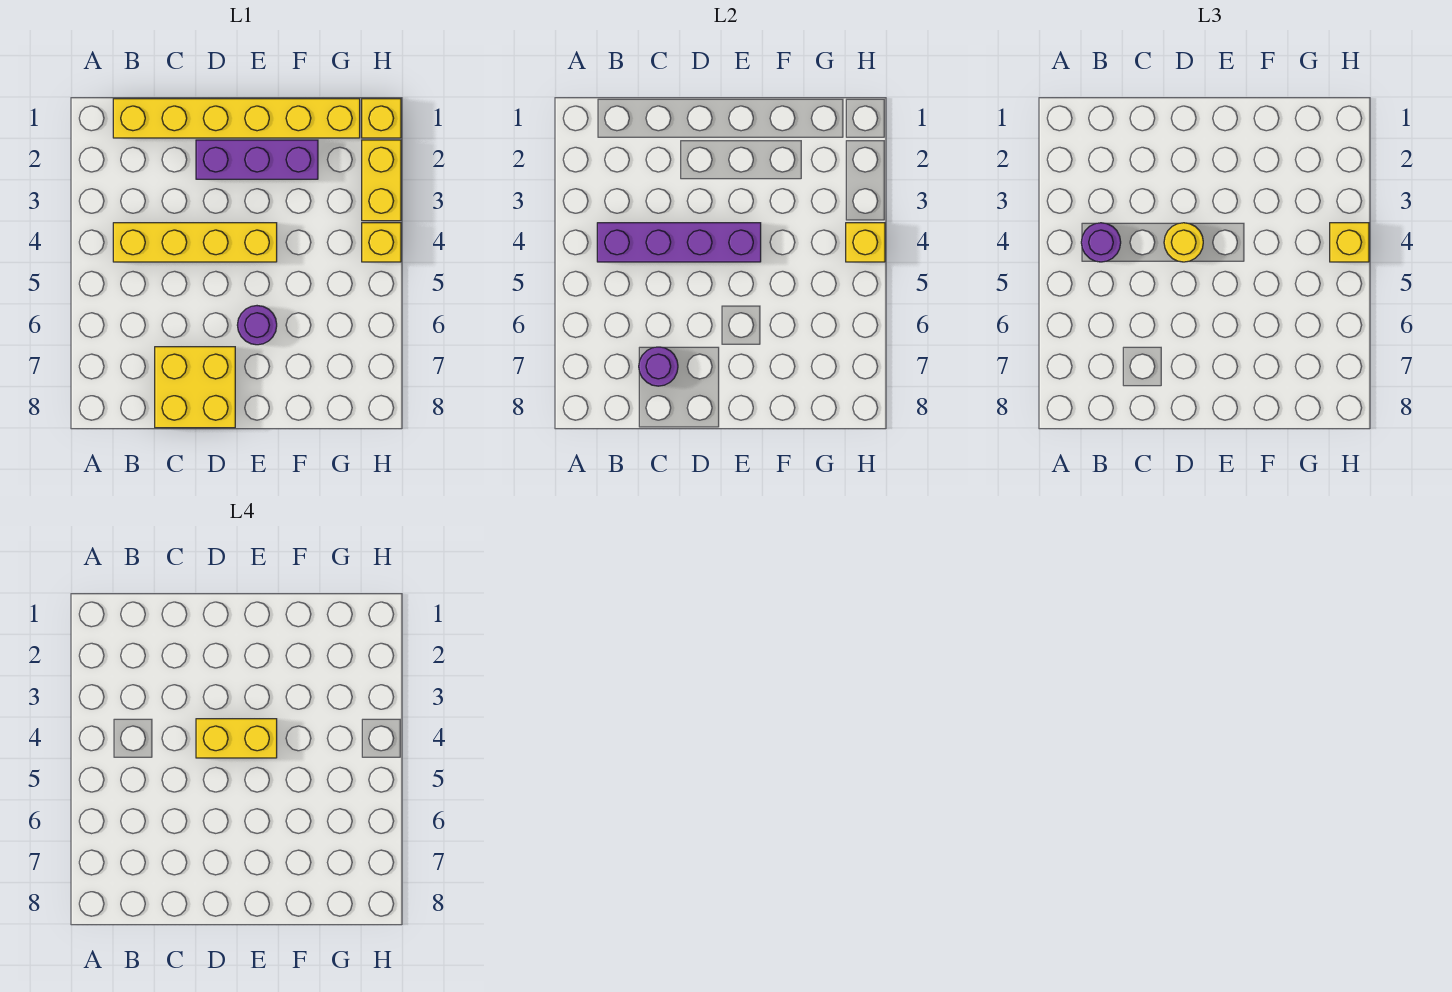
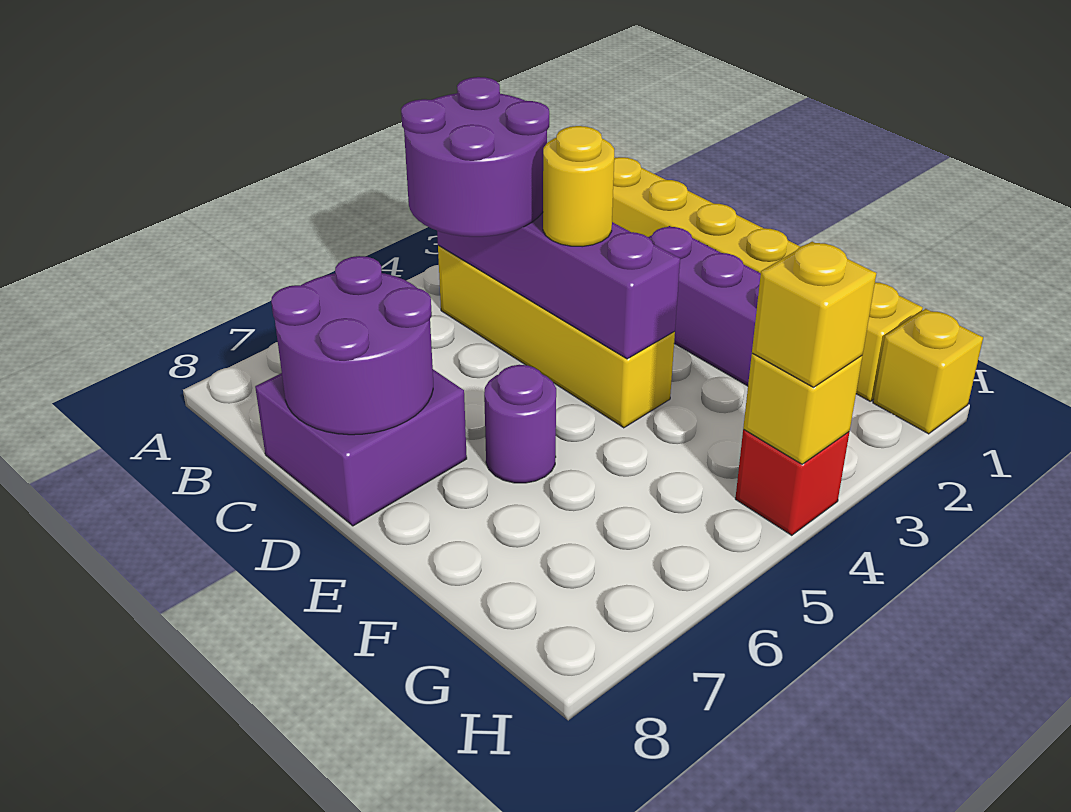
purple round brick B4 level 3 -> purple round brick B4:C5 level 3
yellow brick C7:D8 level 1 -> purple brick C7:D8 level 1
purple round brick C7 level 2 -> purple round brick C7:D8 level 2
yellow brick D4:E4 level 4 -> none
yellow brick H2:H3 level 1 -> none
yellow brick H4 level 1 -> red brick H4 level 1

